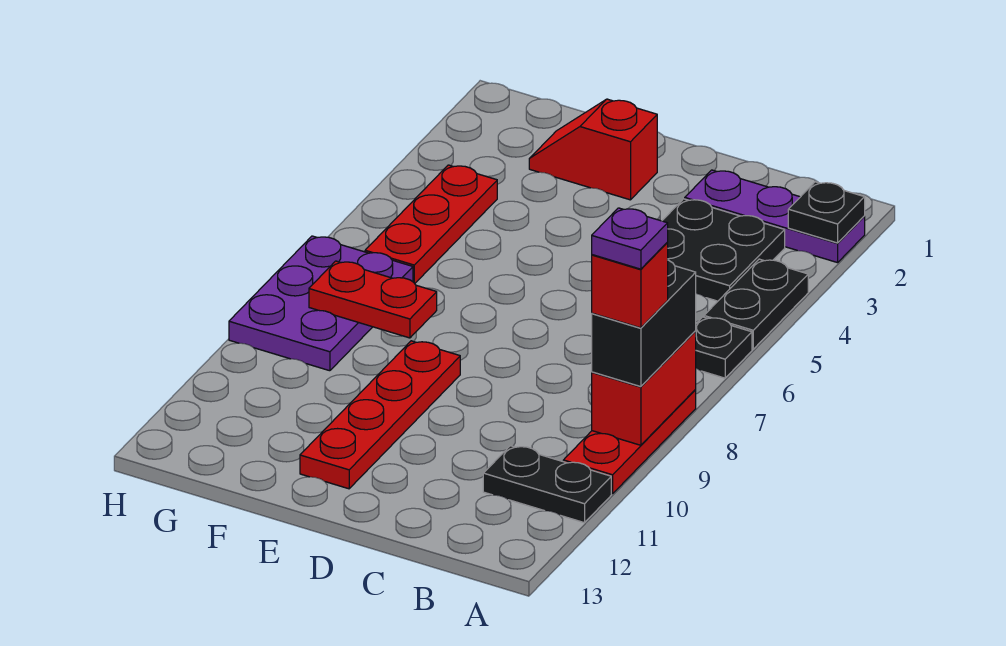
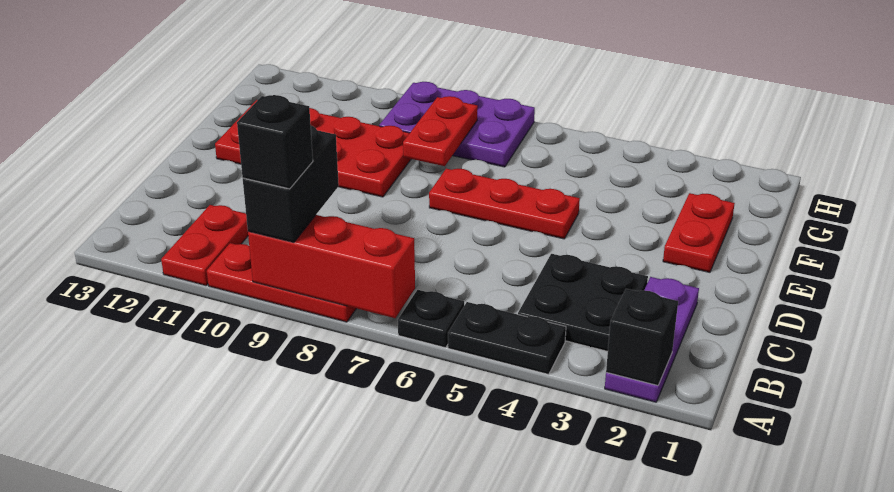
black plate A2 level 2 -> black brick A2 level 2
red brick A8:A9 level 2 -> red brick A7:A9 level 2
black brick A8:A9 level 3 -> black brick A9:B9 level 3
red brick A9 level 4 -> black brick A9 level 4
purple plate A9 level 5 -> none
black plate A11:B11 level 1 -> red plate A11:B11 level 1
red slope E2:F2 level 1 top E -> red plate E2:F2 level 1
red plate E9:E12 level 1 -> red plate E9:F12 level 1
red plate G4:G6 level 1 -> red plate E5:E7 level 1

